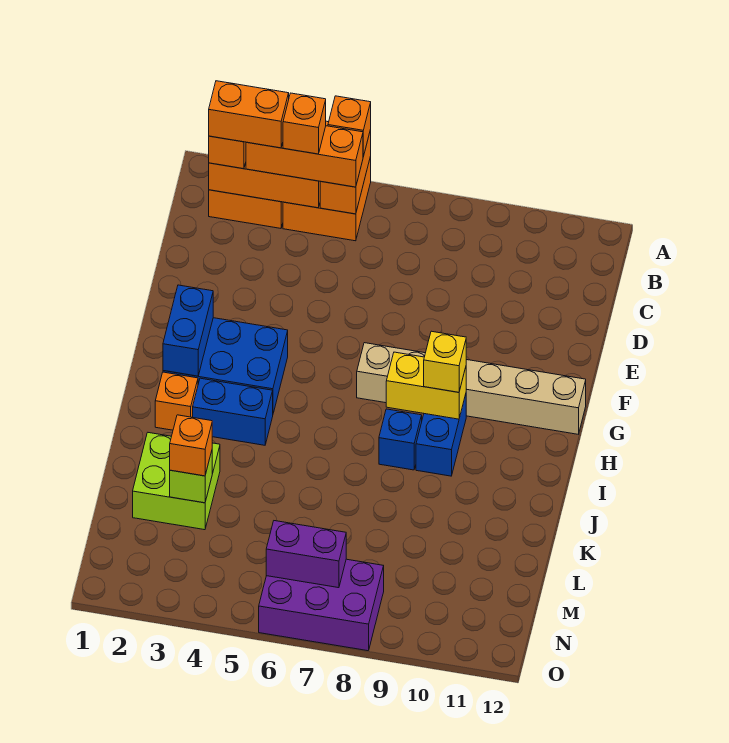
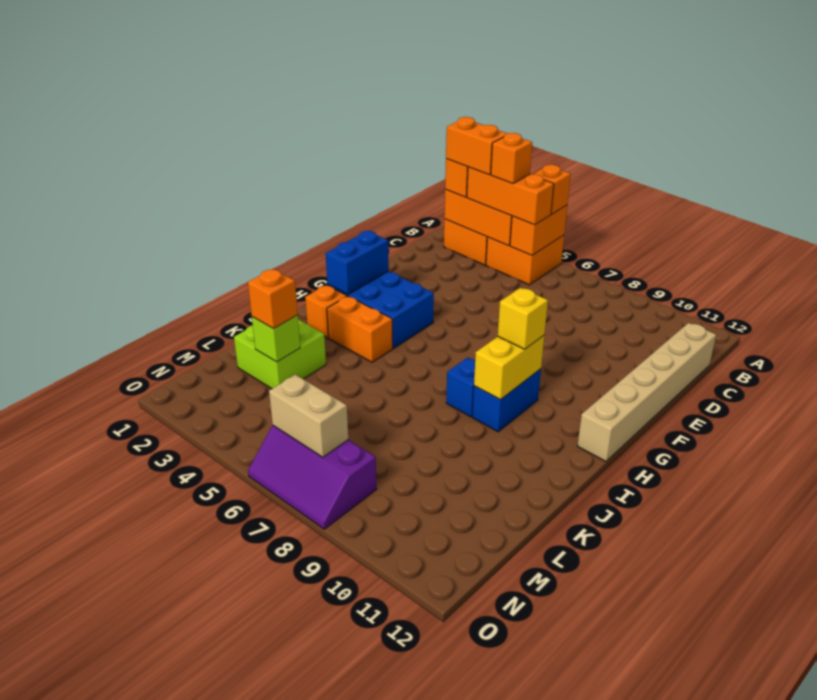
tan brick G7:G12 level 1 -> tan brick C12:H12 level 1
yellow brick H8:H9 level 2 -> yellow brick H9:I9 level 2
blue brick I3:I4 level 1 -> orange brick I3:I4 level 1
purple brick N6:O8 level 1 -> purple slope N6:O8 level 1 top N
purple brick N6:N7 level 2 -> tan brick N6:N7 level 2

